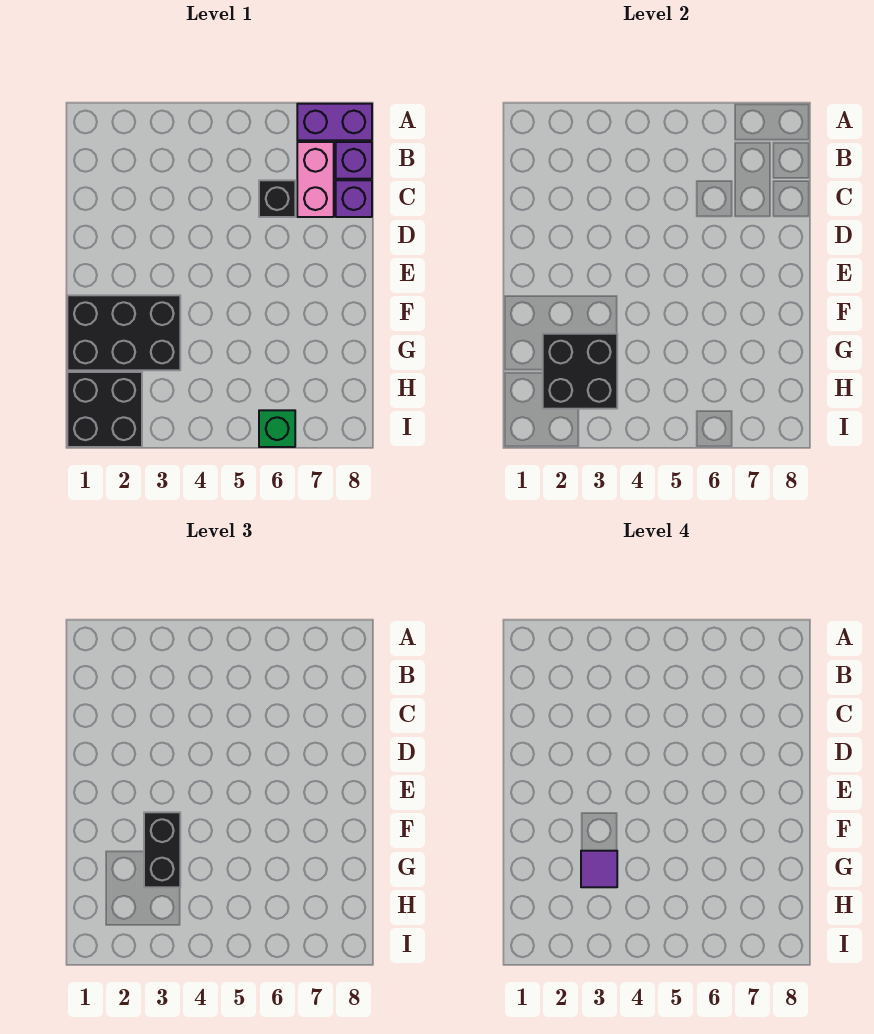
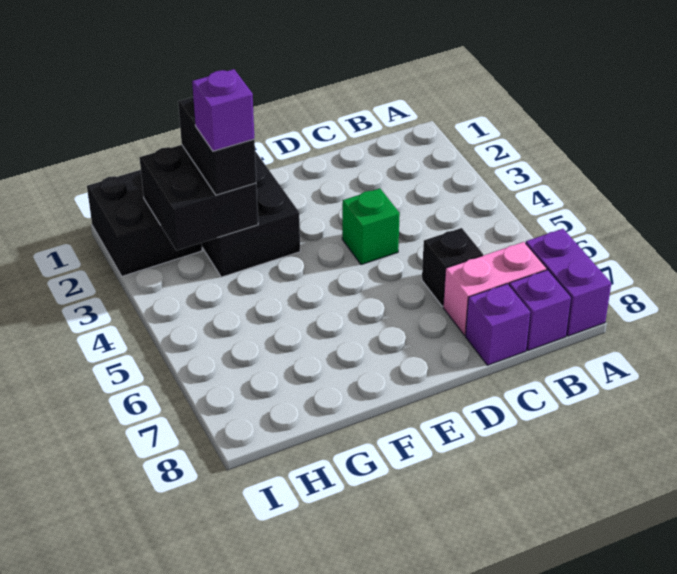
black brick F3:G3 level 3 -> black brick G2:G3 level 3
purple tile G3 level 4 -> purple brick G3 level 4
green brick I6 level 1 -> green brick D4 level 1

